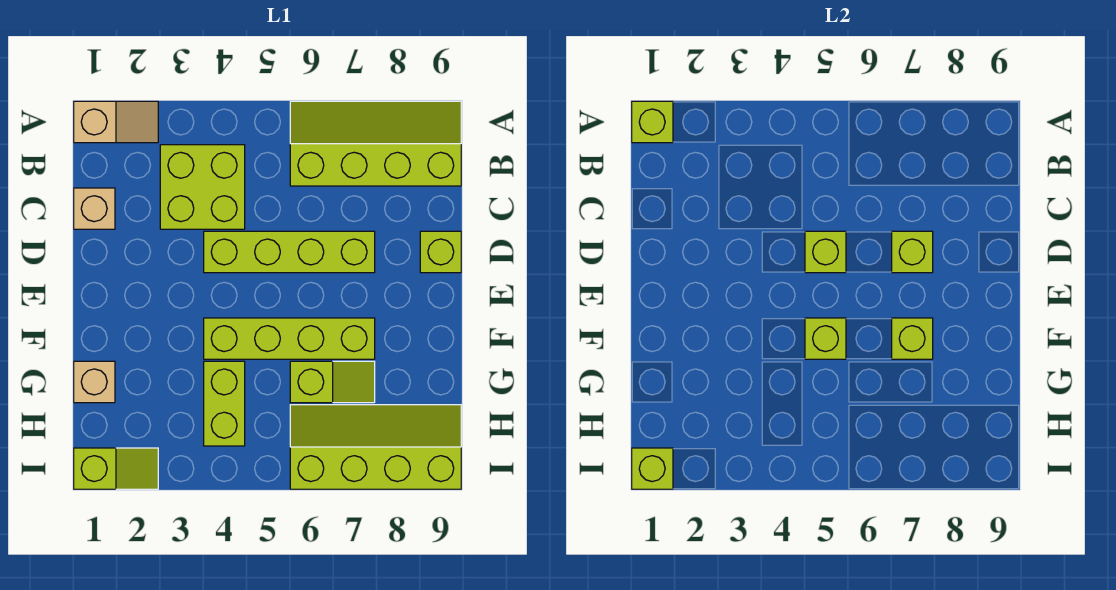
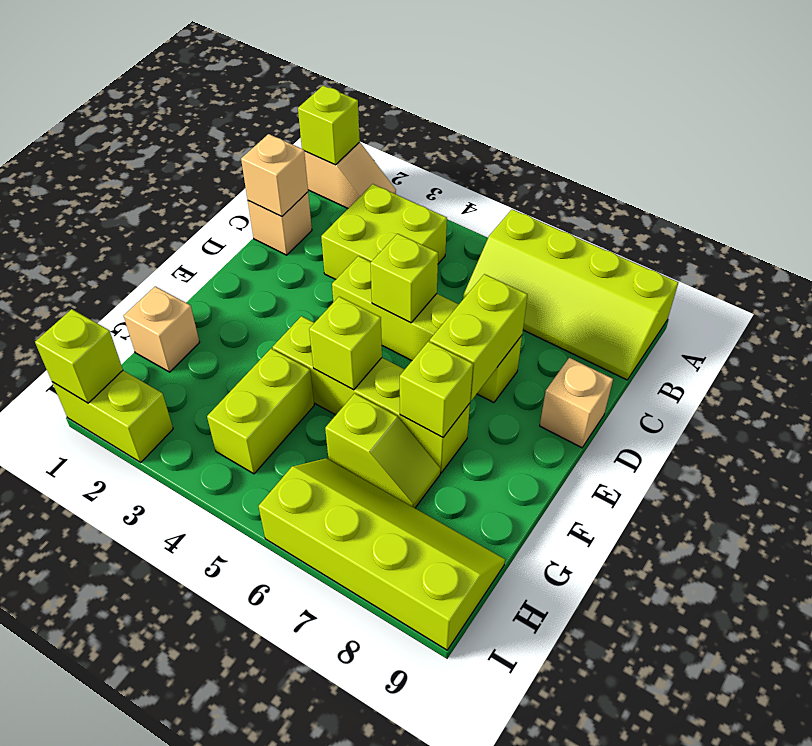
lime slope A6:B9 level 1 top B -> lime slope A6:B9 level 1 top A
none -> tan brick C1 level 2
lime brick D7 level 2 -> lime brick D7:E7 level 2
lime brick D9 level 1 -> tan brick D9 level 1
lime slope I1:I2 level 1 top 1 -> lime brick I1:I2 level 1

